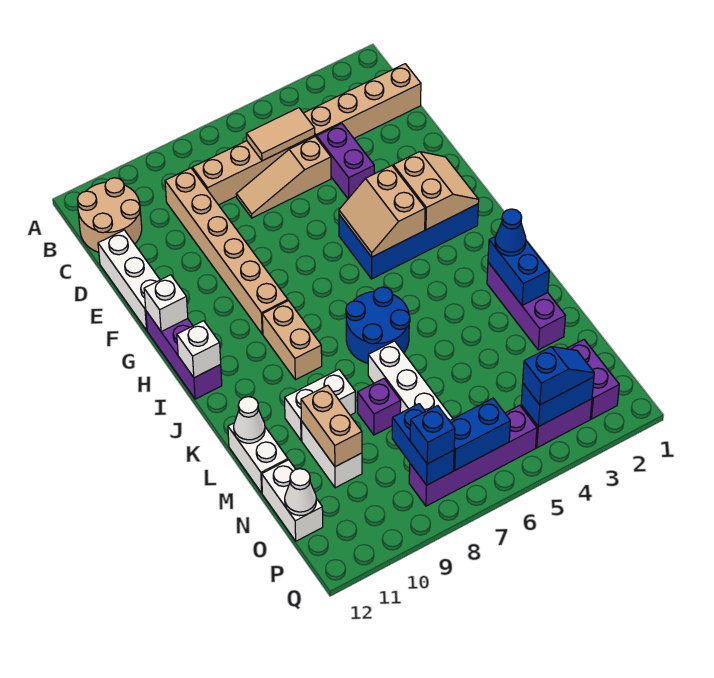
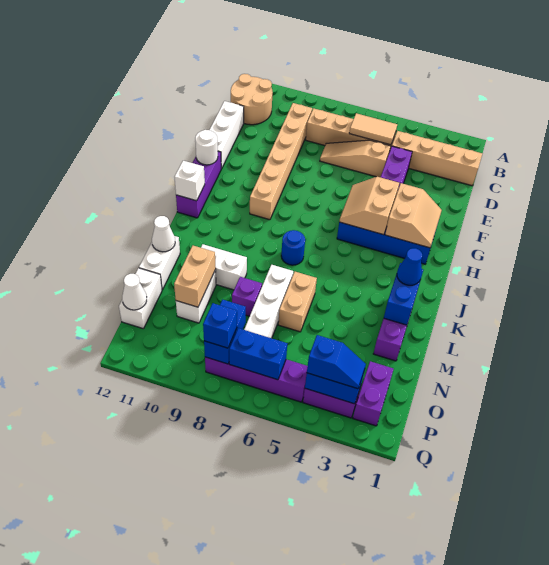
white brick G12 level 2 -> white round brick G12 level 2
tan brick I9:J9 level 1 -> tan brick L6:M6 level 1
blue round brick J6:K7 level 1 -> blue round brick J7 level 1

